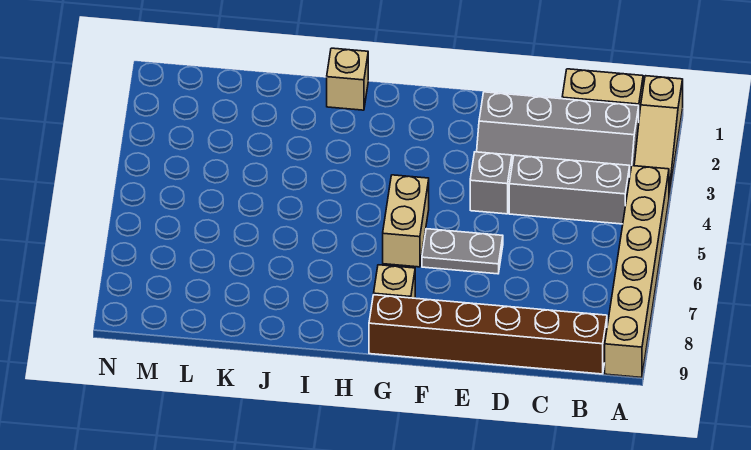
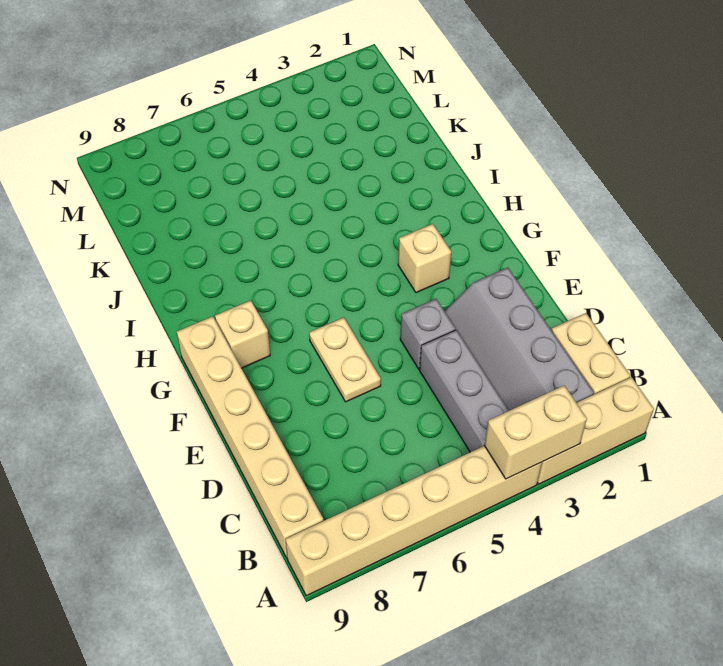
tan slope A1:A3 level 1 top 1 -> tan brick A1:A3 level 1
brown brick B9:G9 level 1 -> tan brick B9:G9 level 1
grey plate E6:F6 level 1 -> tan plate E6:F6 level 1
tan brick G5:G6 level 1 -> tan brick A3:A4 level 2
tan brick I1 level 1 -> tan brick G3 level 1

